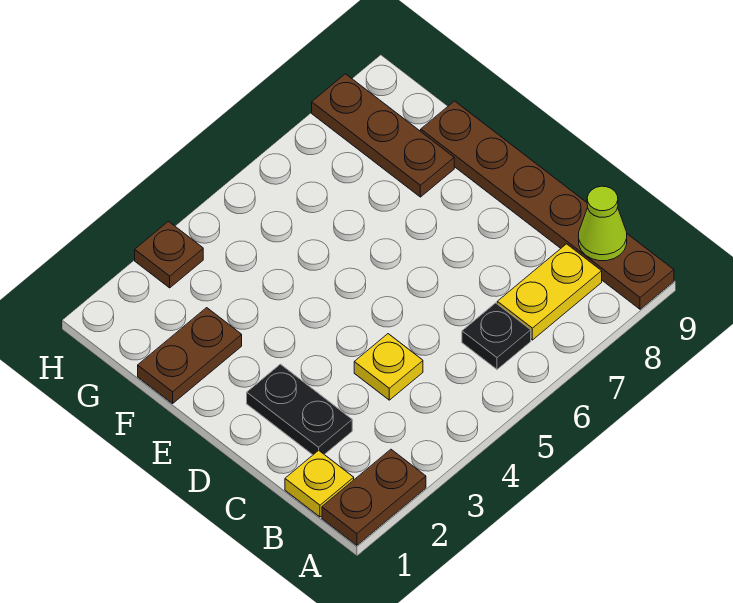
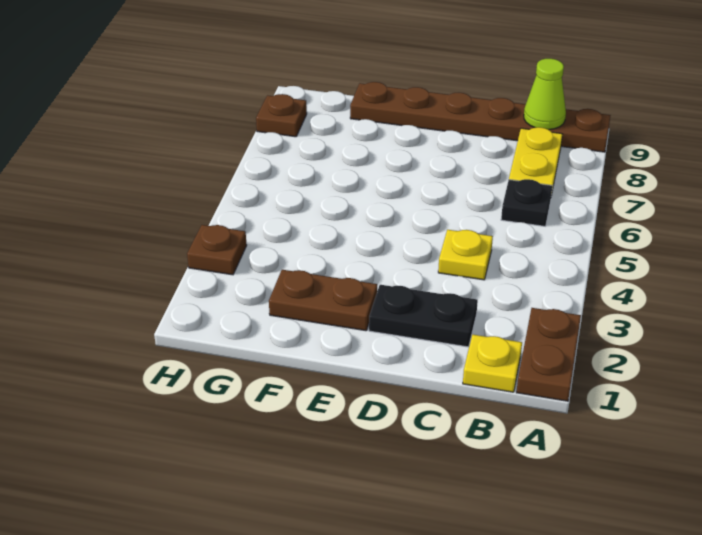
brown plate F1:F2 level 1 -> brown plate E2:F2 level 1
brown plate F8:H8 level 1 -> brown plate H8 level 1

